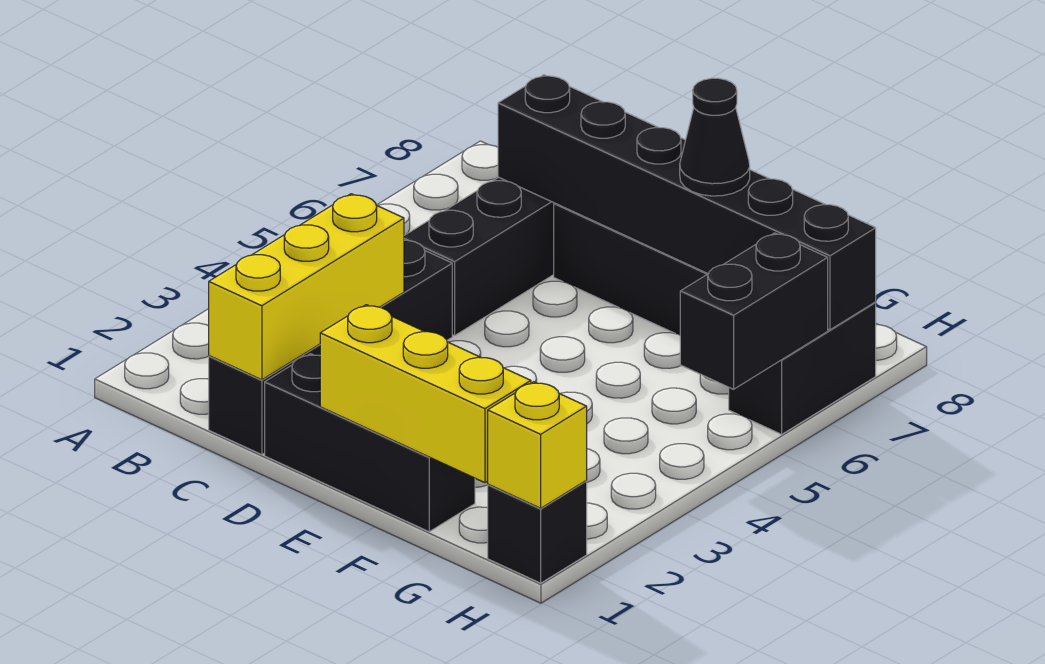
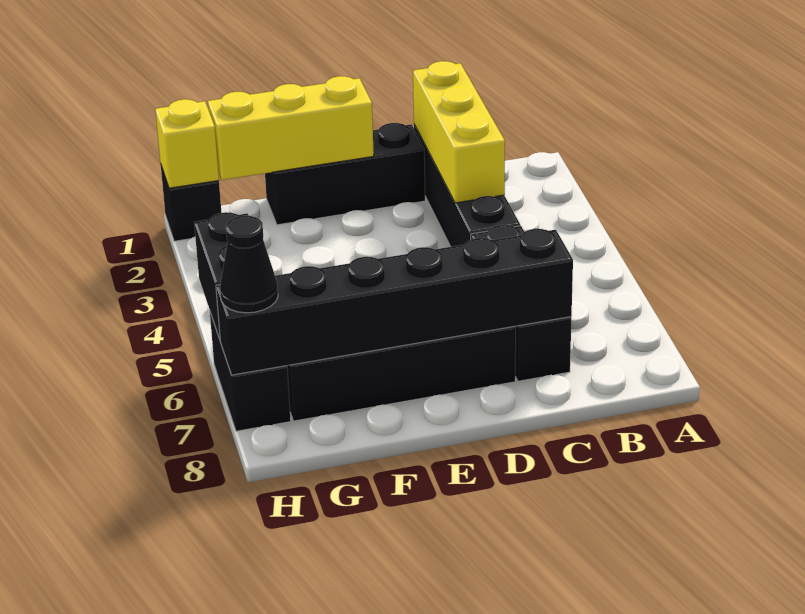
black cone F7 level 3 -> black cone H7 level 3

